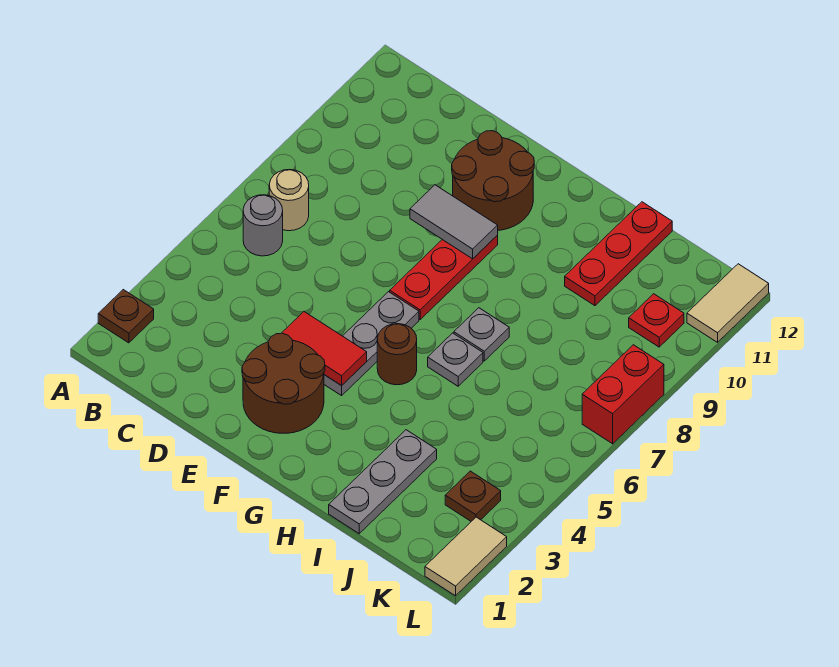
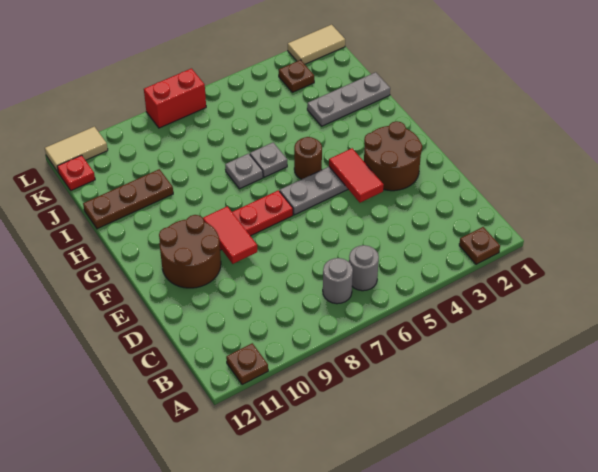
none -> brown plate A11 level 1
tan round brick B7 level 1 -> grey round brick B7 level 1
grey tile E9:F9 level 2 -> red tile E9:F9 level 2
red plate I10:I12 level 1 -> brown plate I10:I12 level 1
red plate K10 level 1 -> red plate K12 level 1

